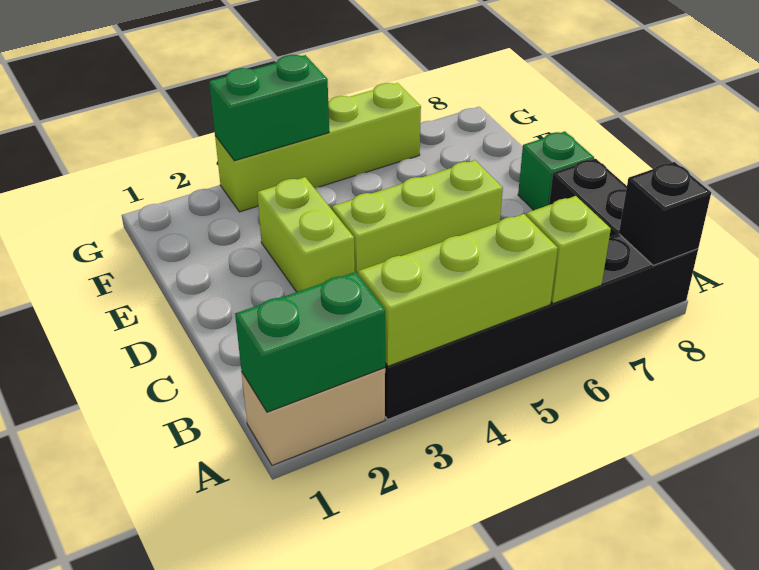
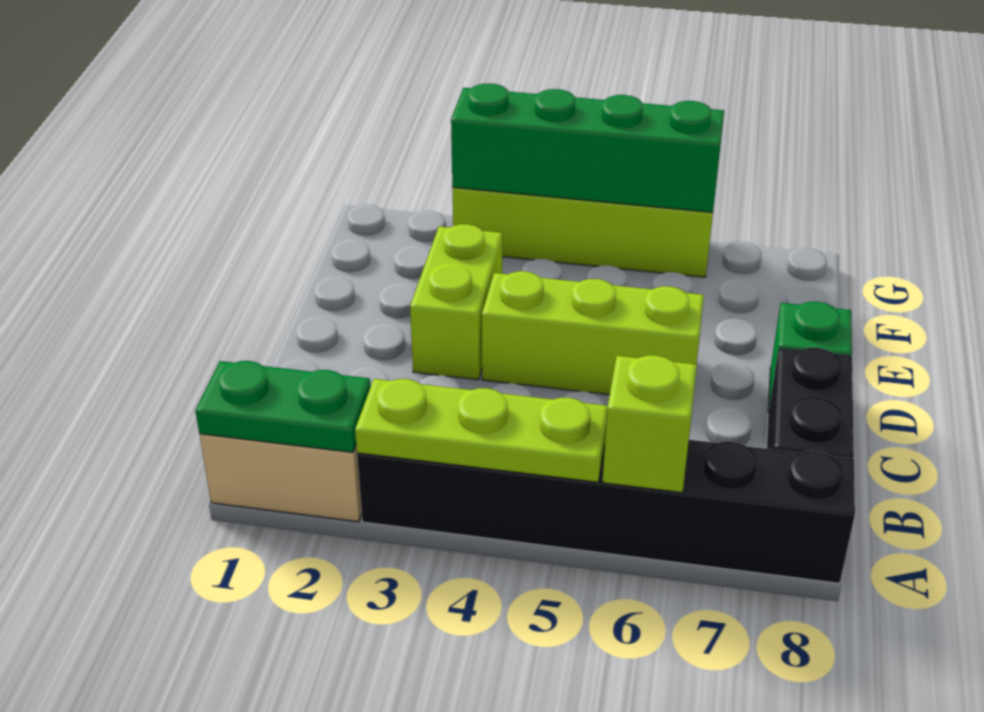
green brick A1:A2 level 2 -> green plate A1:A2 level 2
lime brick A3:A5 level 2 -> lime plate A3:A5 level 2
black brick A8 level 2 -> none
green brick G3:G4 level 2 -> green brick G3:G6 level 2

